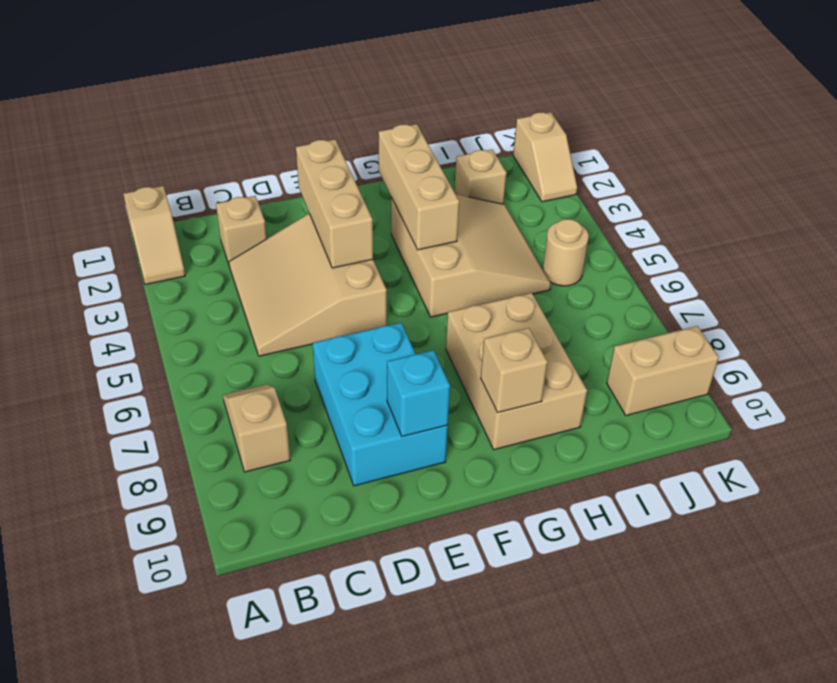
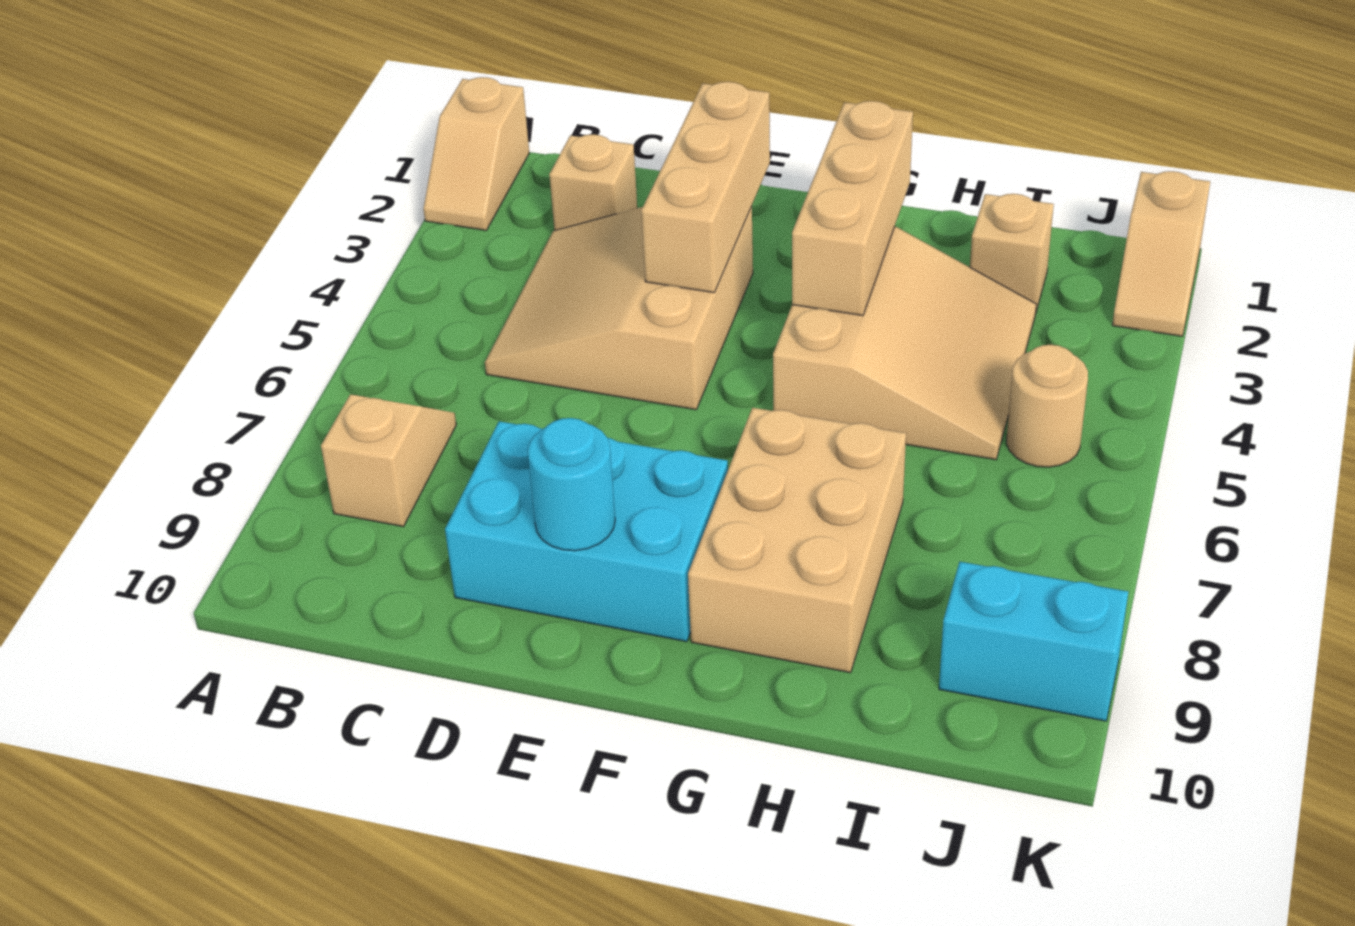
cyan brick D7:E9 level 1 -> cyan brick D8:F9 level 1
cyan brick E9 level 2 -> cyan round brick E9 level 2
tan brick G9 level 2 -> none
tan brick J9:K9 level 1 -> cyan brick J9:K9 level 1

